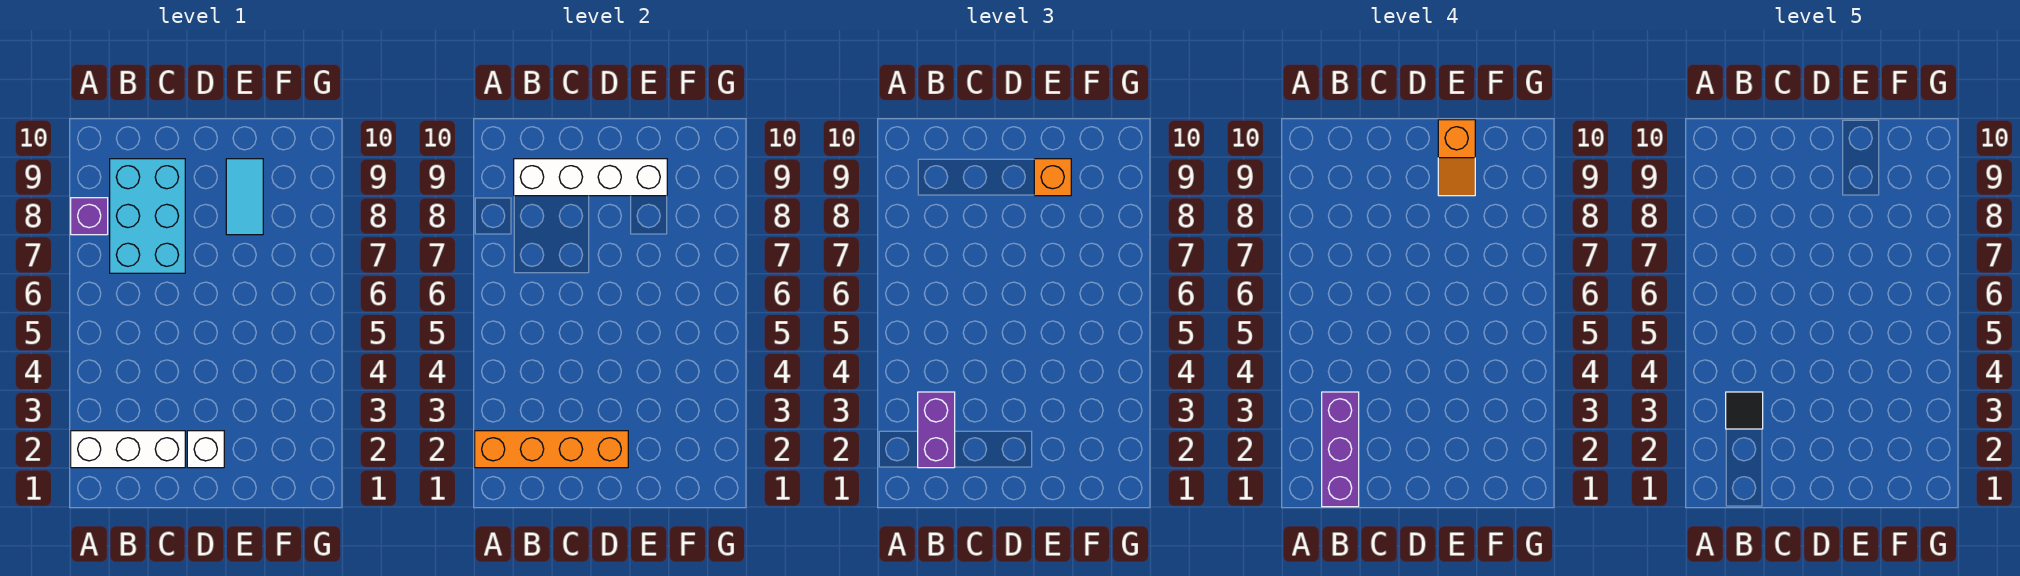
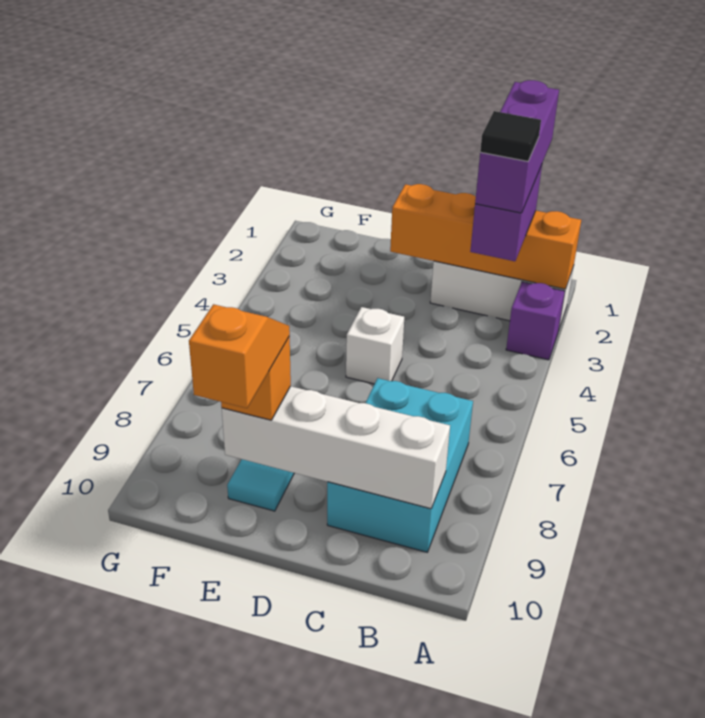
purple brick A8 level 1 -> purple brick A3 level 1
white brick D2 level 1 -> white brick D5 level 1

